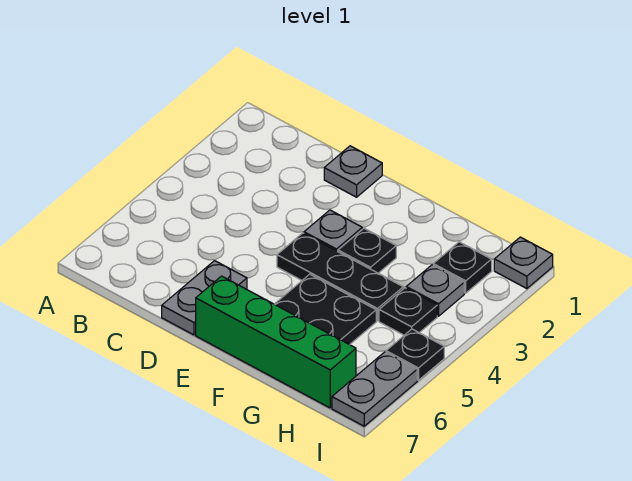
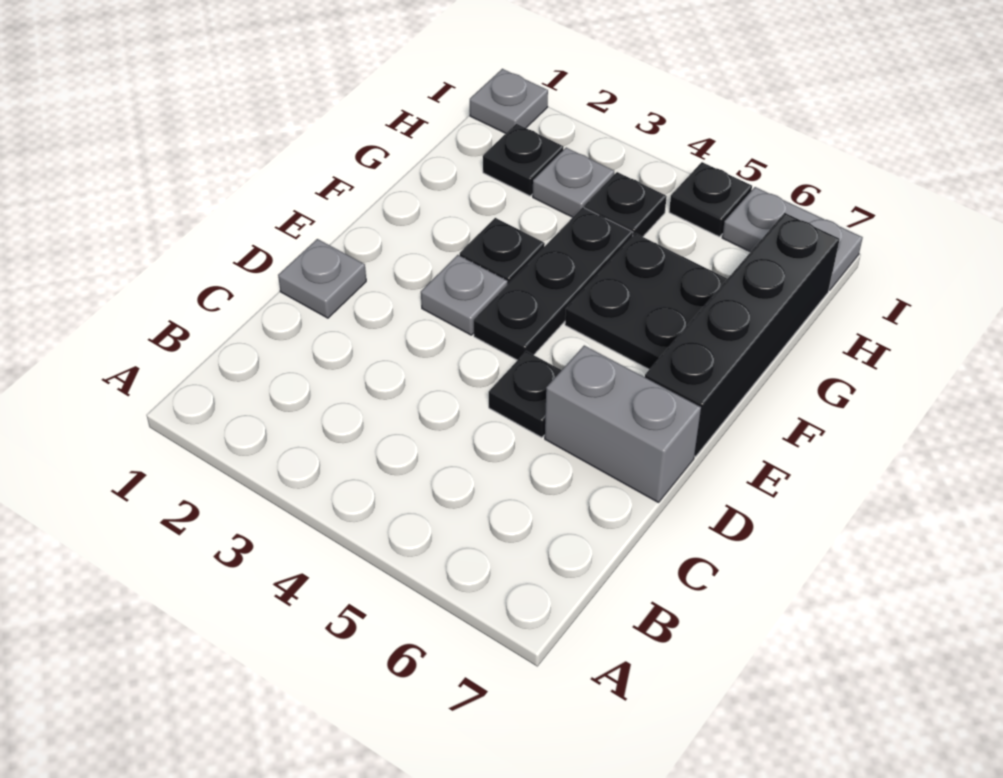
none -> black plate D5 level 1
grey plate D6:D7 level 1 -> grey brick D6:D7 level 1
green brick E7:H7 level 1 -> black brick E7:H7 level 1

